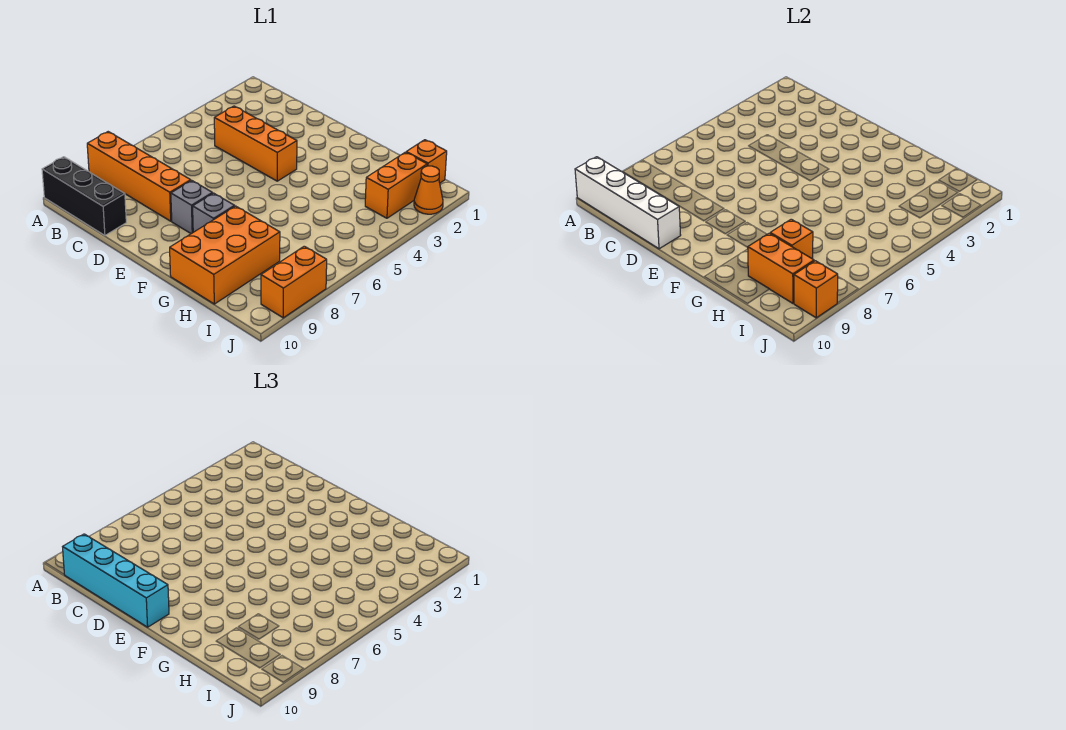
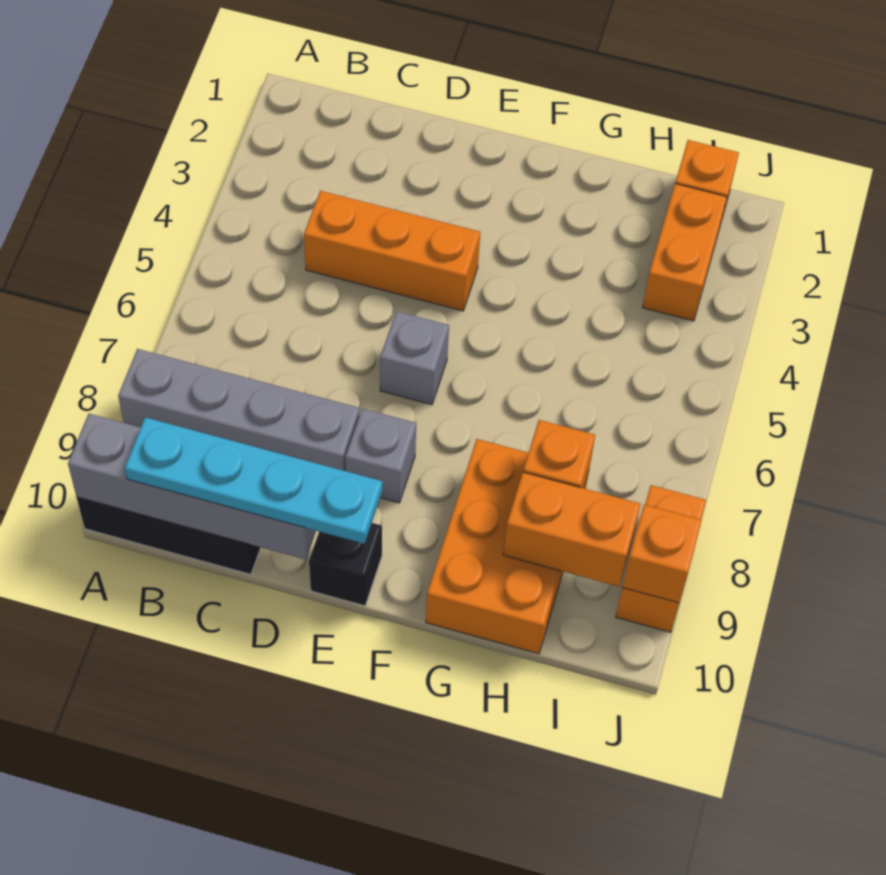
orange brick A8:D8 level 1 -> grey brick A8:D8 level 1
white brick A10:D10 level 2 -> grey brick A10:D10 level 2
cyan brick B10:E10 level 3 -> cyan plate B10:E10 level 3
none -> black brick E10 level 1
grey brick F8 level 1 -> grey brick E6 level 1
orange cone J2 level 1 -> none

